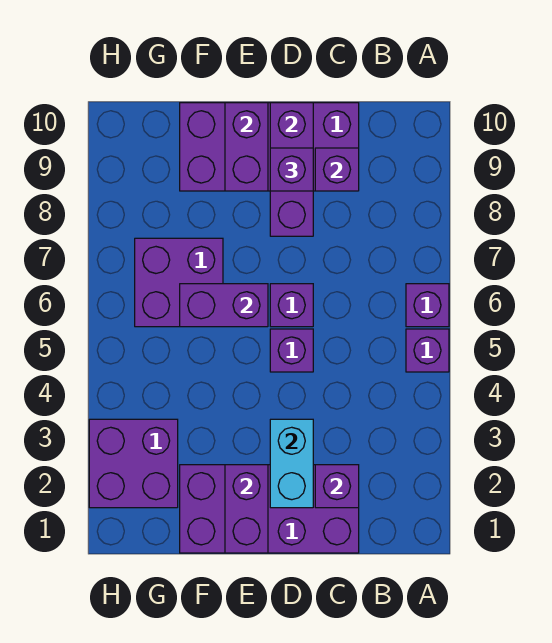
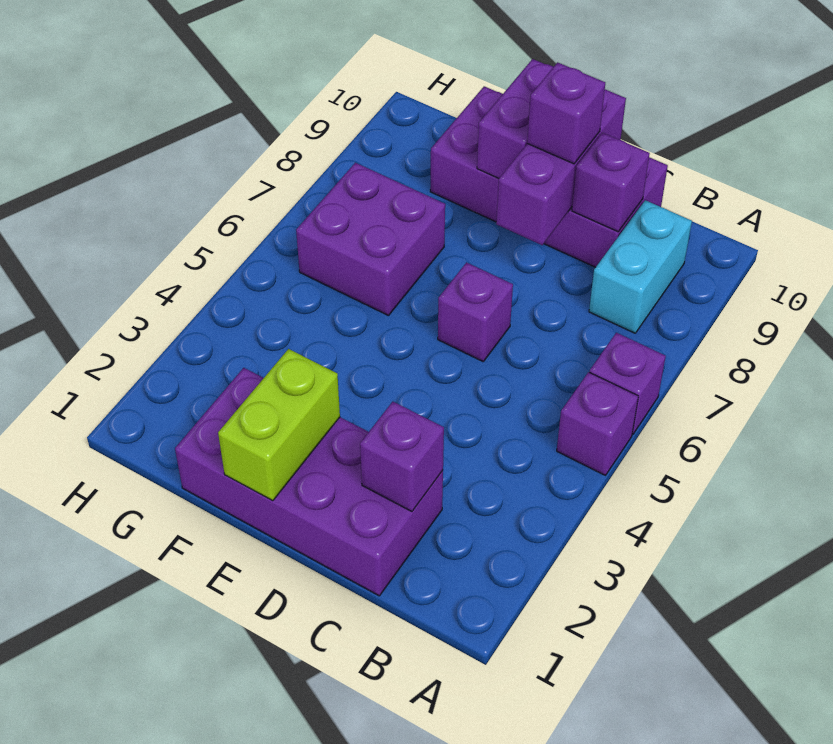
cyan brick D2:D3 level 2 -> cyan brick B8:B9 level 1
purple brick D5 level 1 -> none
purple brick E1:E2 level 2 -> lime brick E1:E2 level 2
purple brick E6:F6 level 2 -> none
purple brick G2:H3 level 1 -> none

